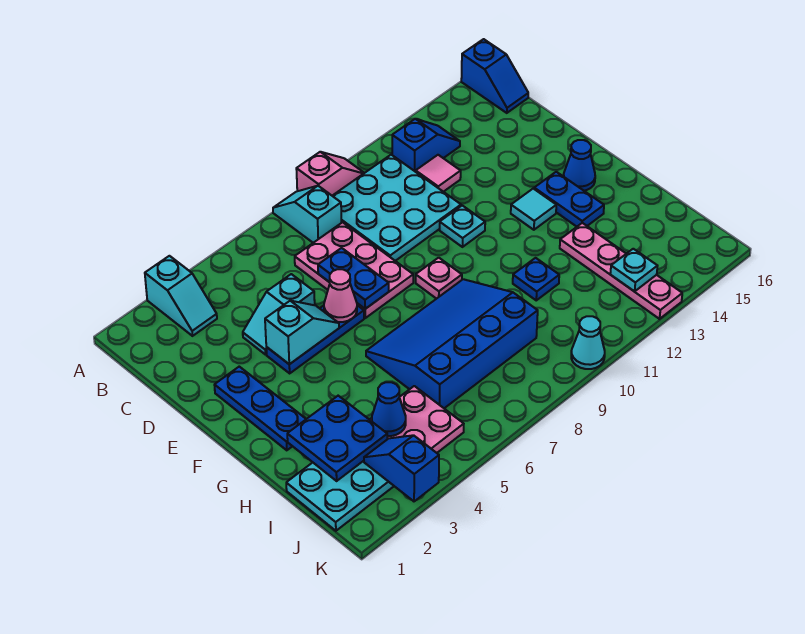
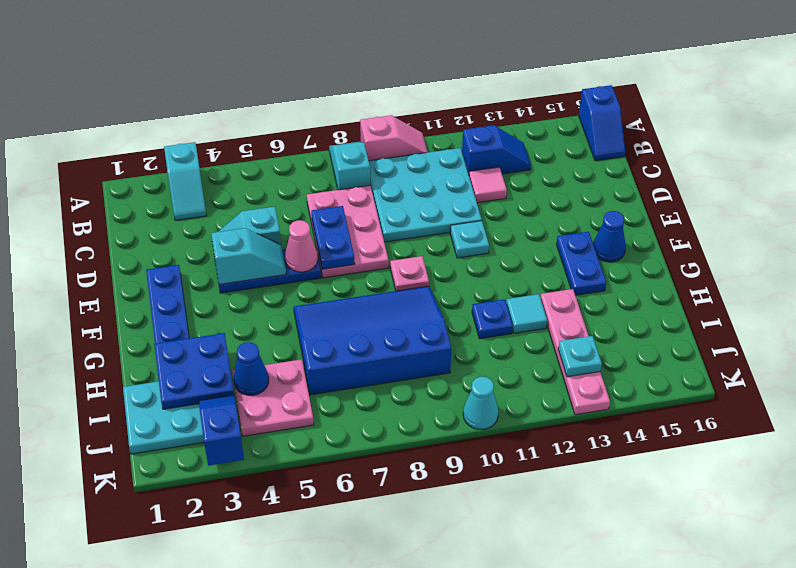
cyan tile F13 level 1 -> cyan tile H12 level 1

